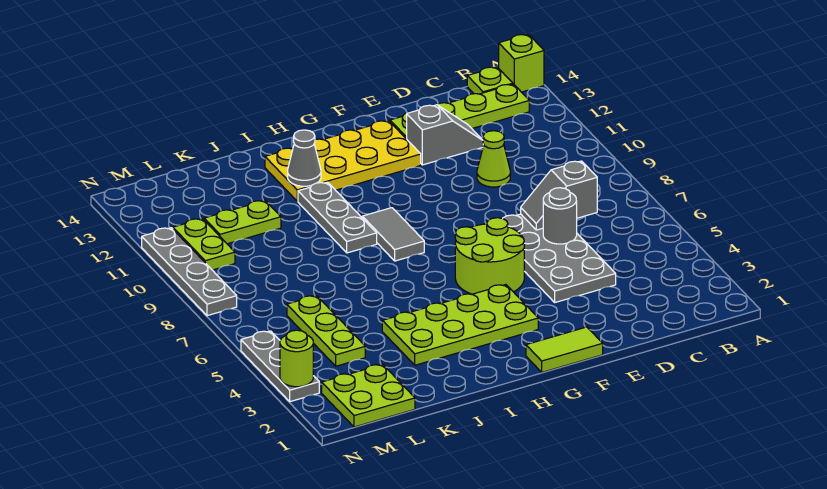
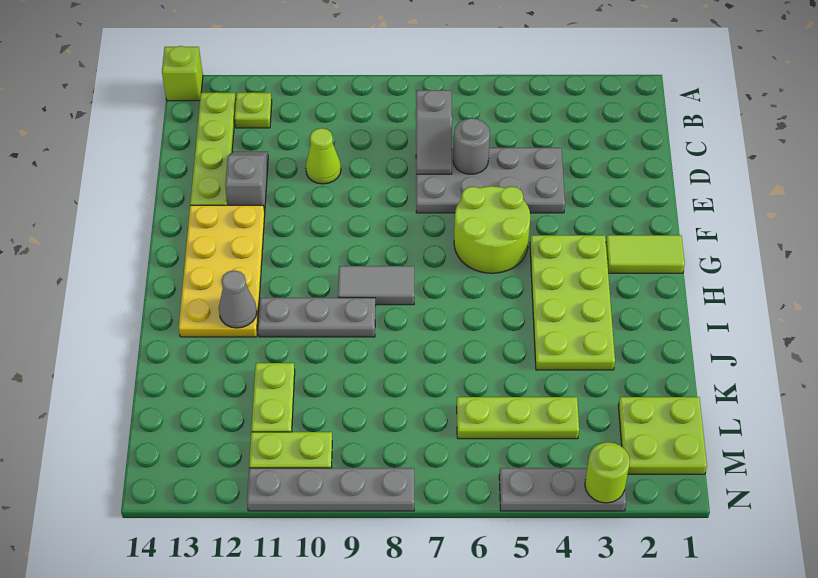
lime plate B14 level 1 -> lime plate B12 level 1
lime tile F1:G1 level 1 -> lime tile G1:G2 level 1

